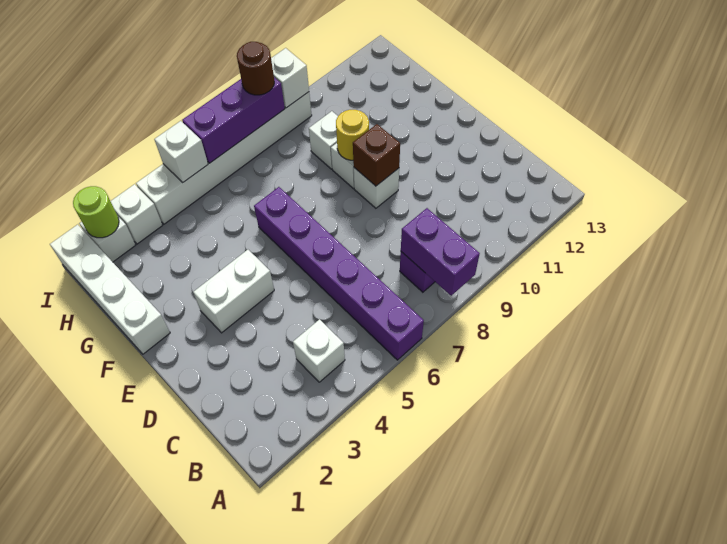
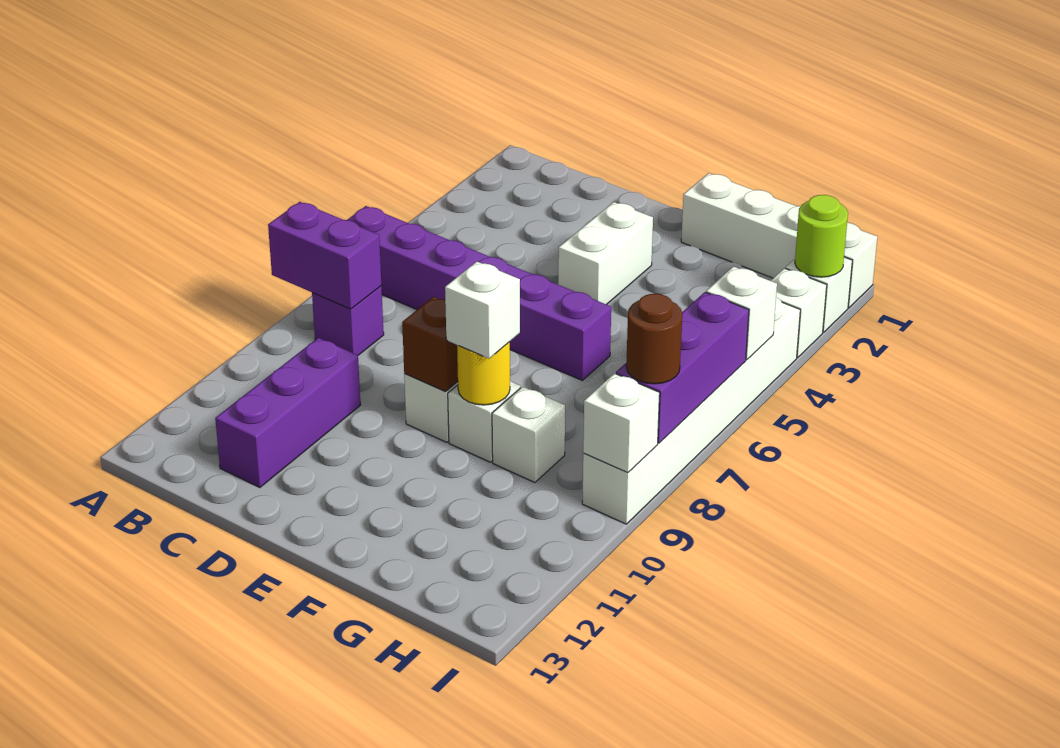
white brick B4 level 1 -> white brick F9 level 3
none -> purple brick C10:C12 level 1

